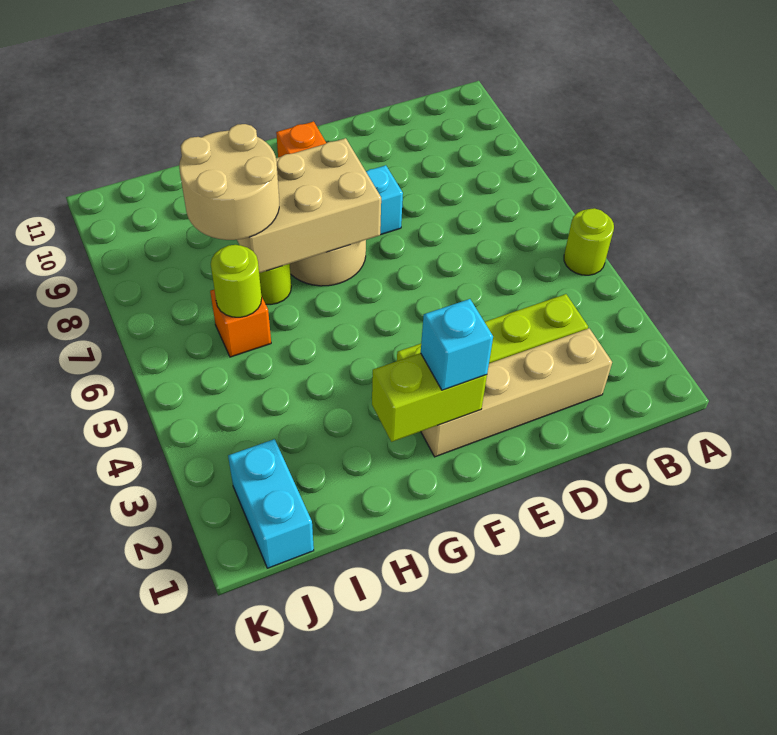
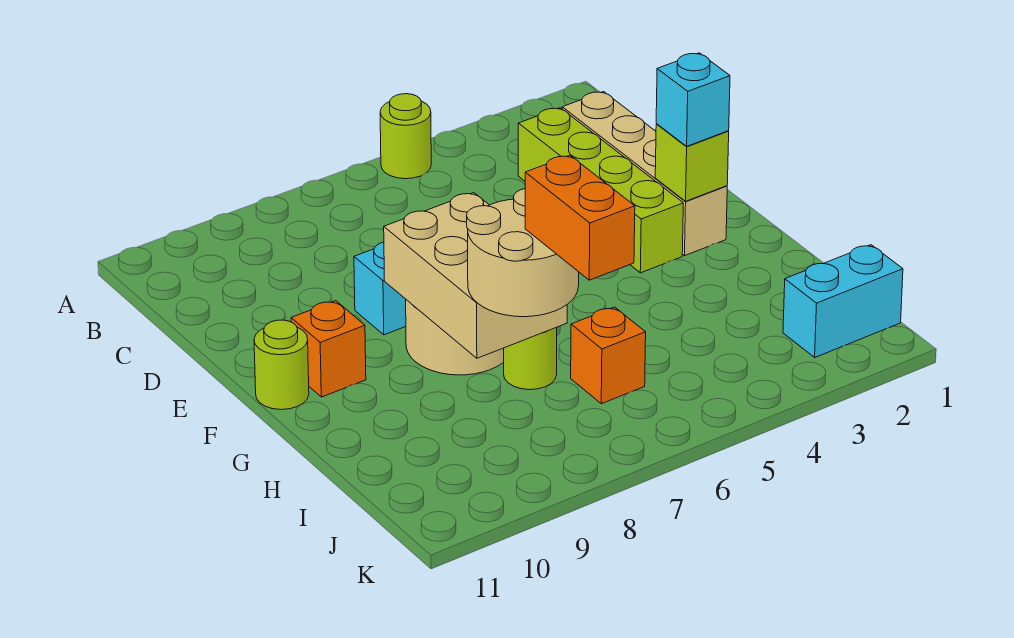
lime brick F2:G2 level 2 -> lime brick F2 level 2
lime round brick I6 level 2 -> lime round brick F11 level 1
none -> orange brick I7:J7 level 4

